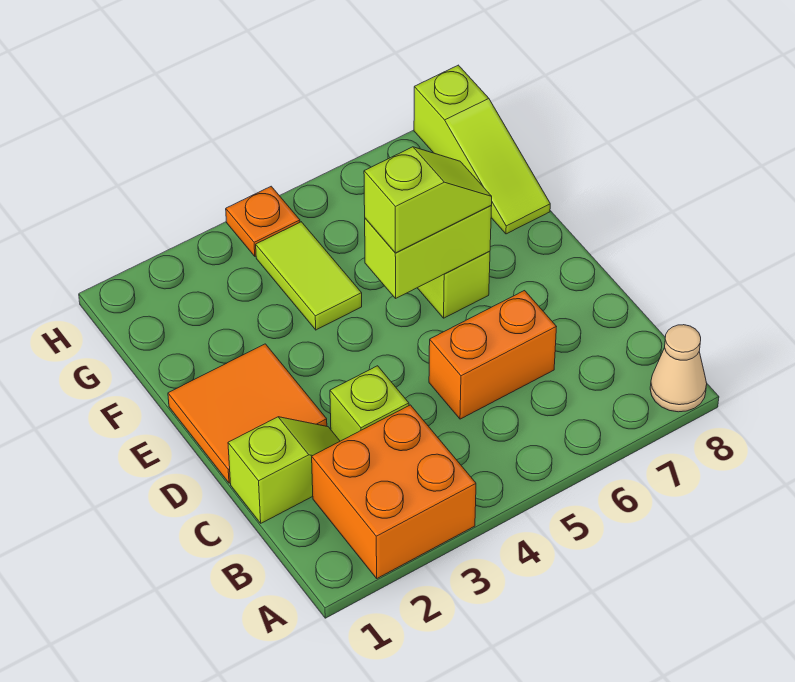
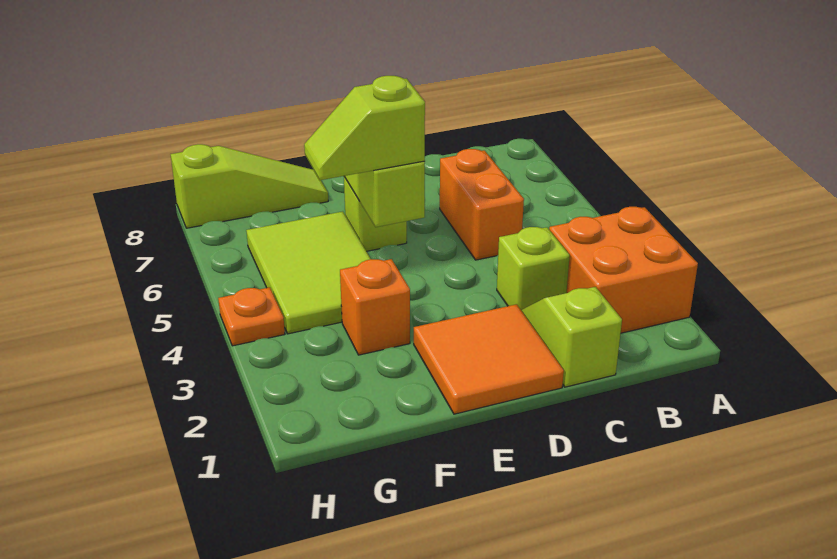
tan cone A8 level 1 -> none
lime slope E5:E6 level 3 top 5 -> lime slope E5:F5 level 3 top E
none -> orange brick F3 level 1
lime tile F4:G4 level 1 -> lime tile F4:G6 level 1

